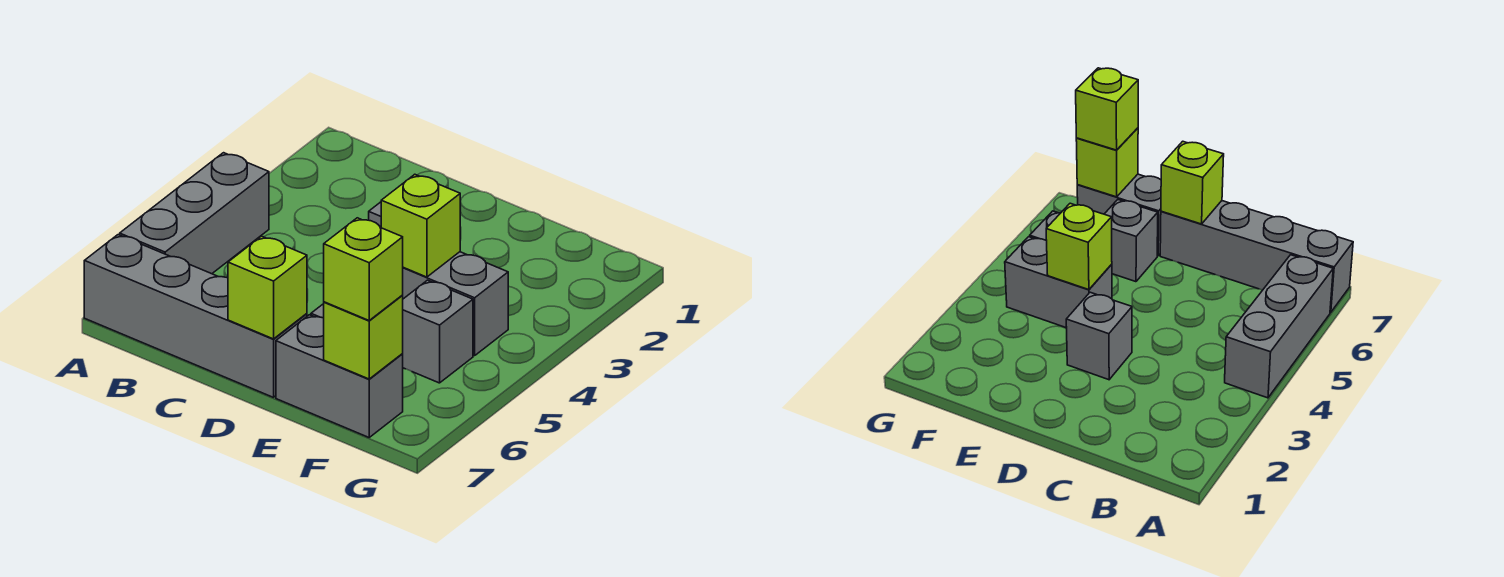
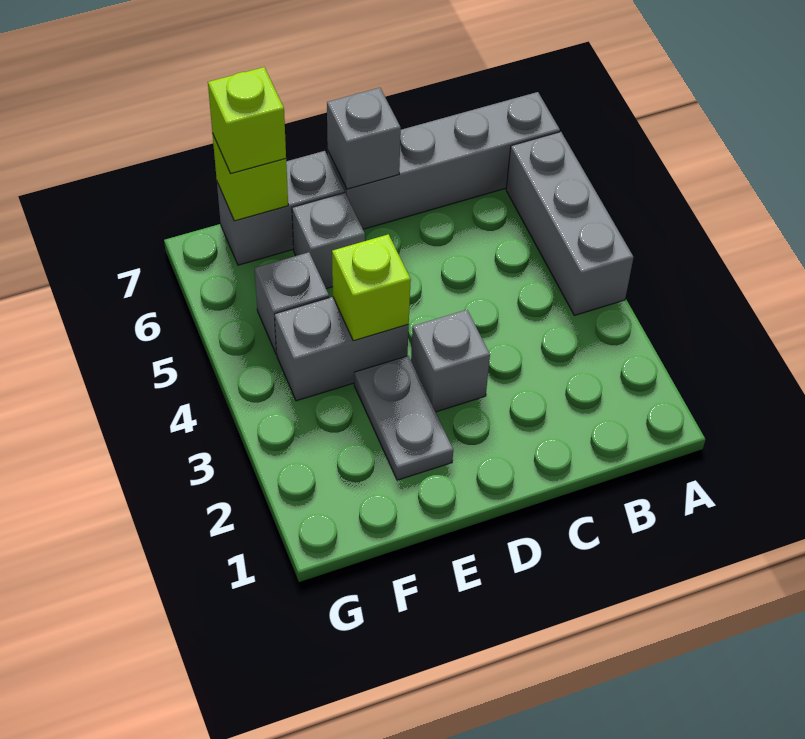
lime brick D7 level 2 -> grey brick D7 level 2
none -> grey plate E2:E3 level 1

